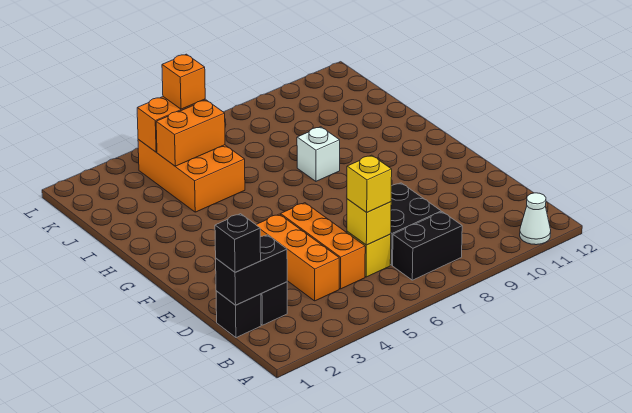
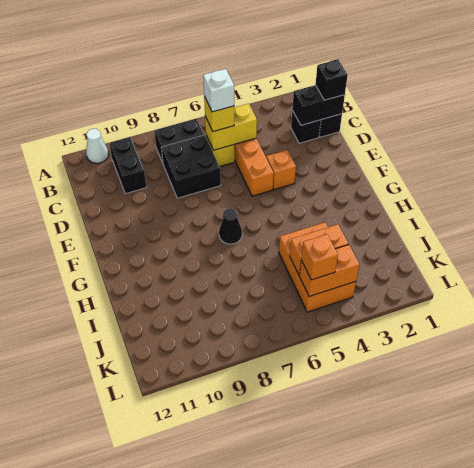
none -> black brick B10:C10 level 1
orange brick C4:E4 level 1 -> orange brick E4 level 1
yellow brick C6 level 2 -> yellow brick C5:C6 level 2
none -> black cone G7 level 1
white brick H8 level 1 -> white brick C6 level 4

